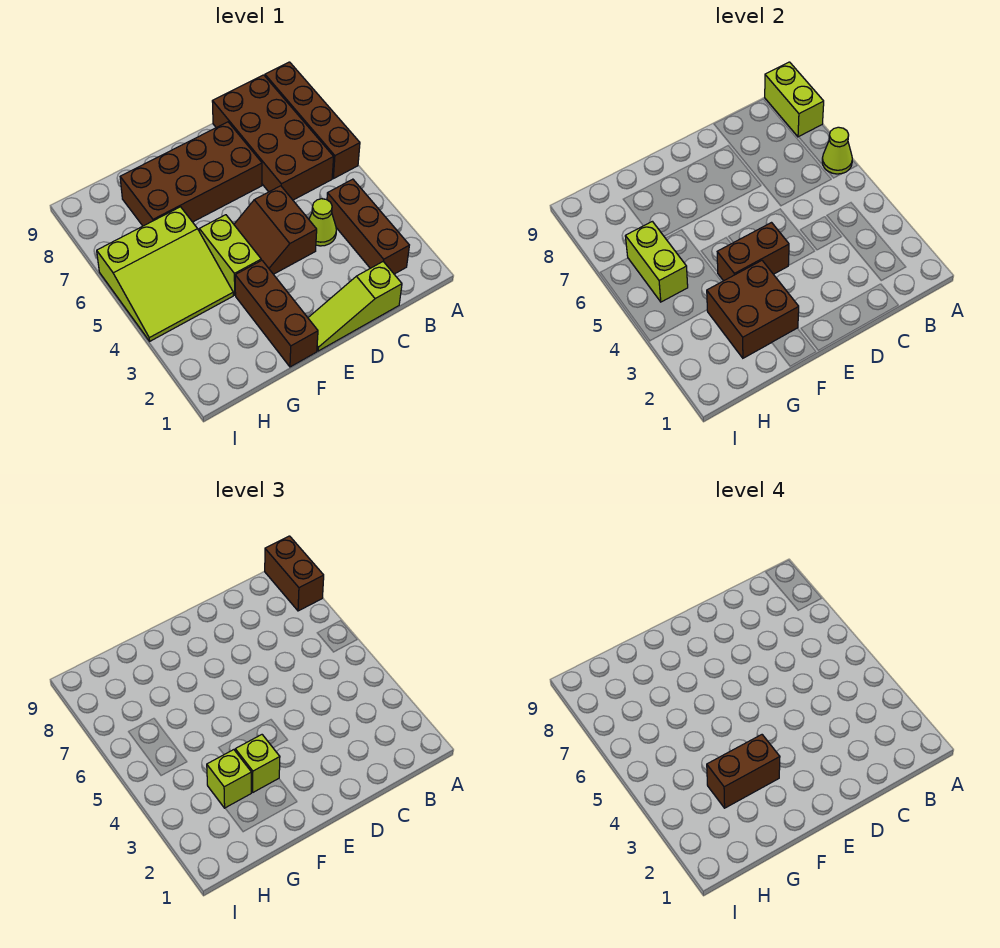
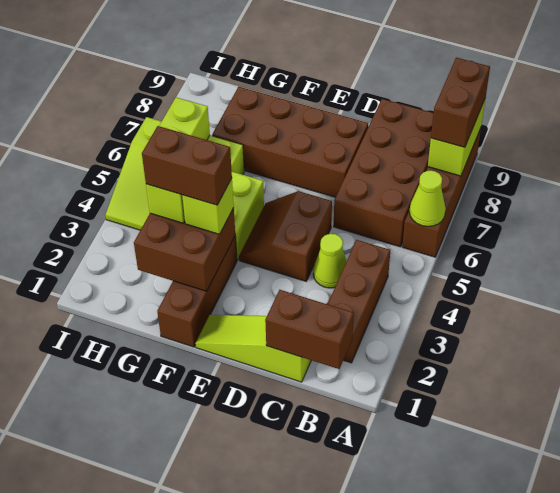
brown brick E4:F4 level 2 -> brown brick B1:C1 level 2

